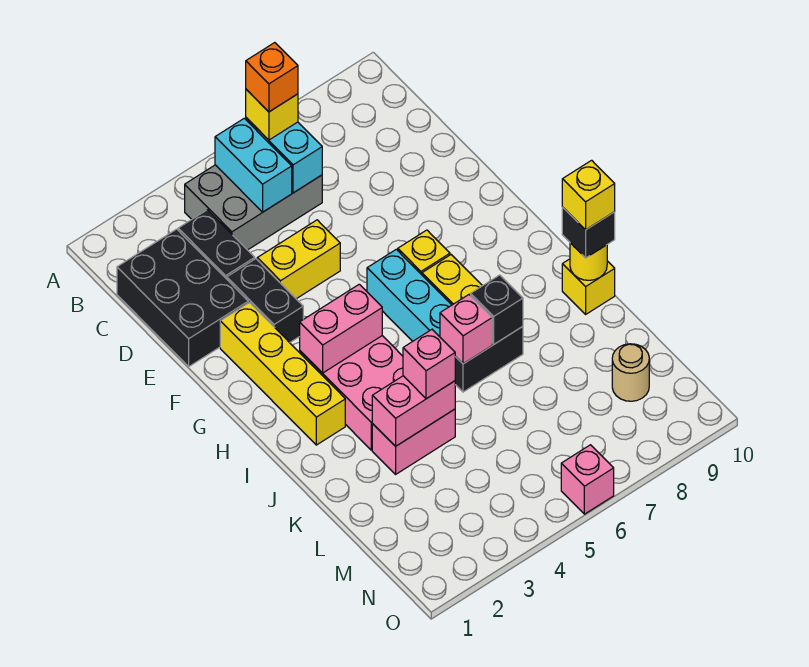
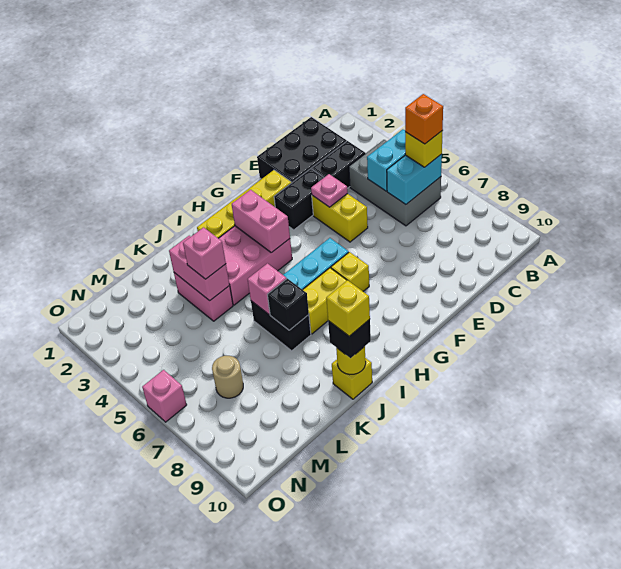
none -> pink plate E4 level 2
tan round brick M9 level 1 -> tan round brick M7 level 1

